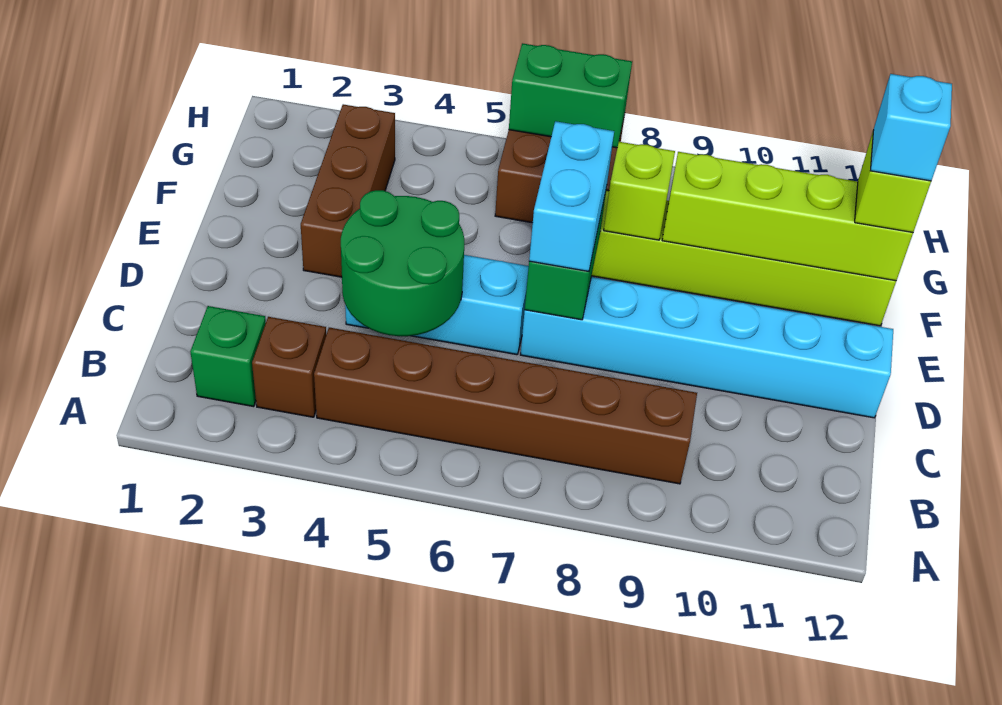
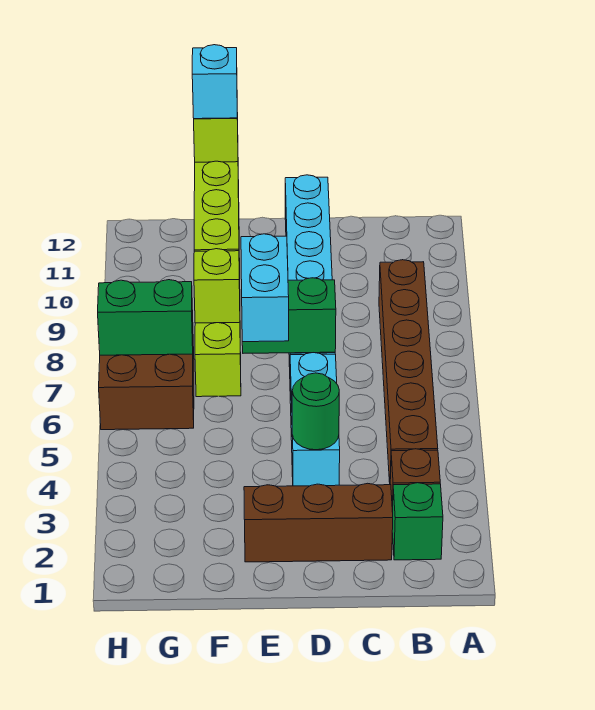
green round brick C4:D5 level 2 -> green round brick D4 level 2
cyan brick D7:E7 level 3 -> cyan brick E6:E7 level 3
brown brick E3:G3 level 1 -> brown brick C2:E2 level 1
green brick H6:H7 level 2 -> green brick G7:H7 level 2

